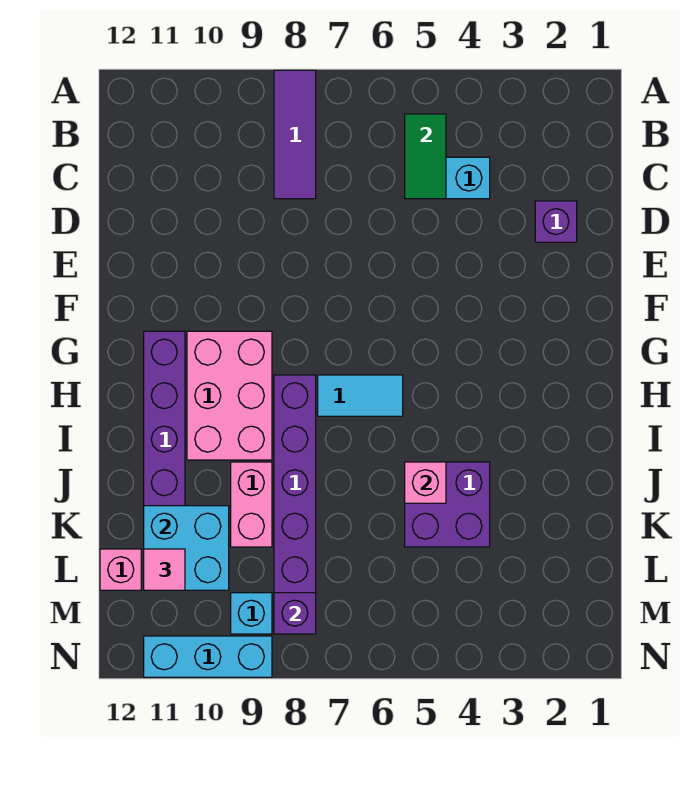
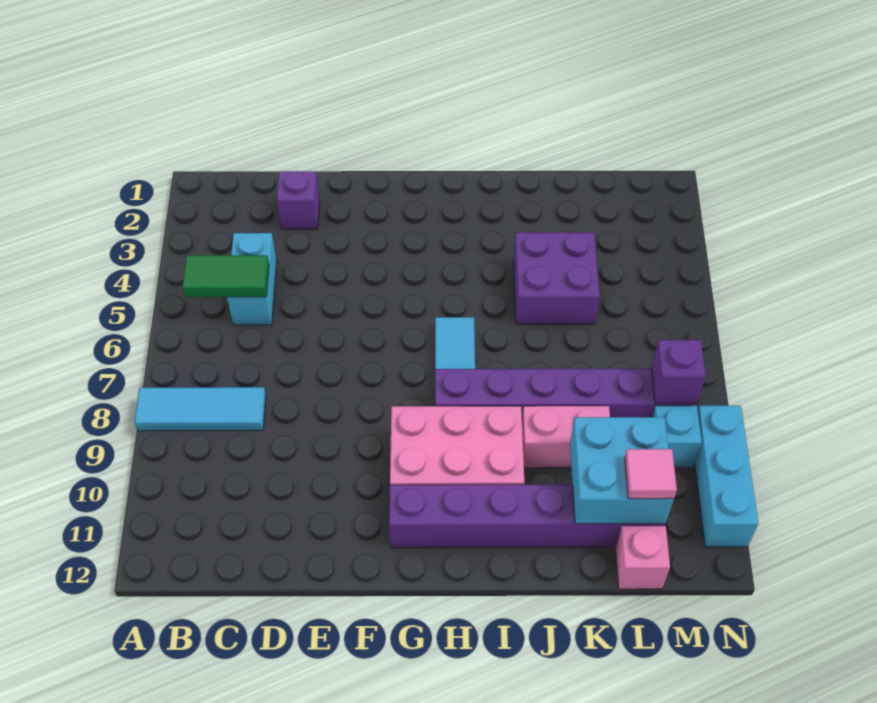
purple tile A8:C8 level 1 -> cyan tile A8:C8 level 1
pink brick J5 level 2 -> none

